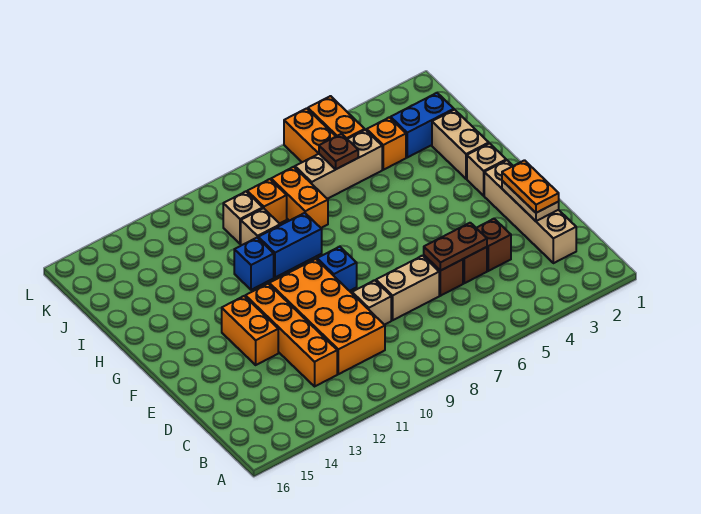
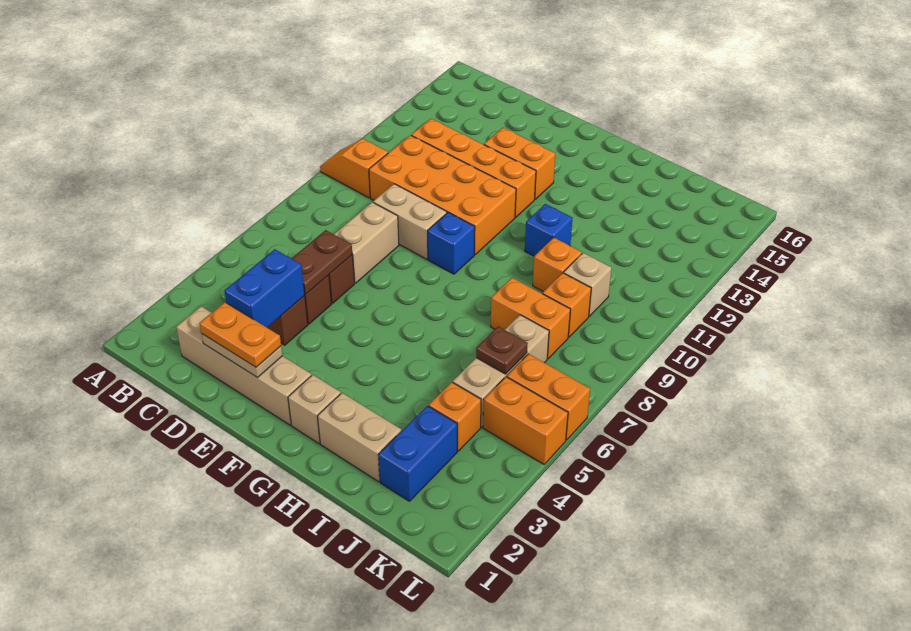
none -> orange slope A10:B10 level 1 top B
tan brick D9 level 1 -> tan brick D9:E9 level 1
blue brick H9:H10 level 1 -> blue brick D3:D4 level 2
tan brick I10 level 1 -> orange brick I10 level 1

